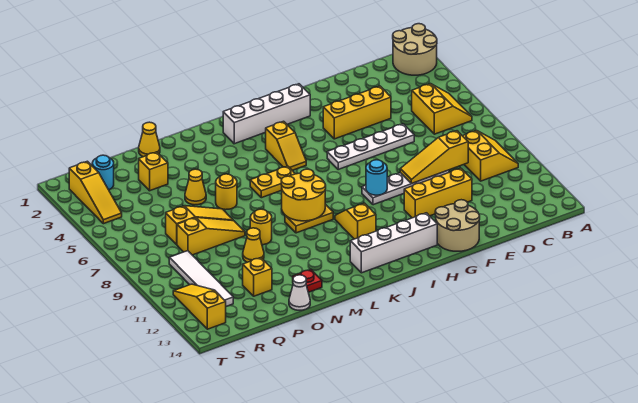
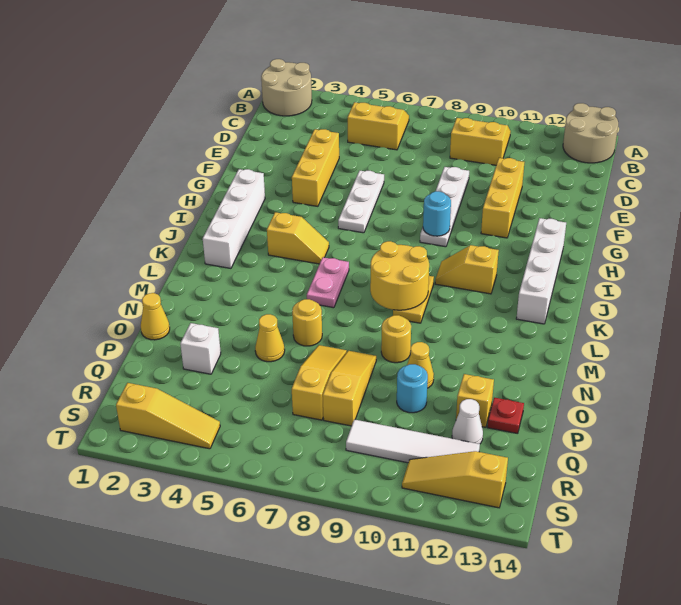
yellow slope D9:F9 level 2 top D -> none
white plate E6:H6 level 1 -> white plate F6:H6 level 1
tan round brick F13:G14 level 1 -> tan round brick A13:B14 level 1
yellow plate K6:L6 level 1 -> pink plate K6:L6 level 1
red plate N13 level 1 -> red plate P13 level 1
white cone O14 level 1 -> white cone Q12 level 1
yellow brick P3 level 1 -> white brick P3 level 1
cyan round brick R2 level 1 -> cyan round brick P10 level 1

